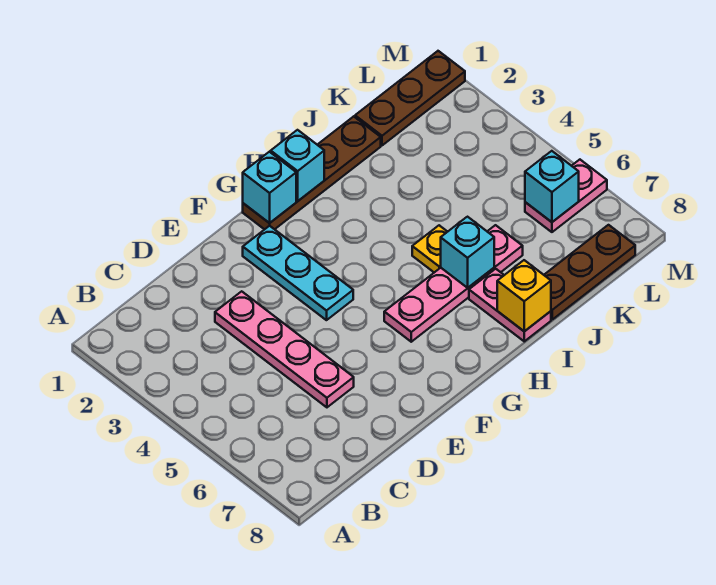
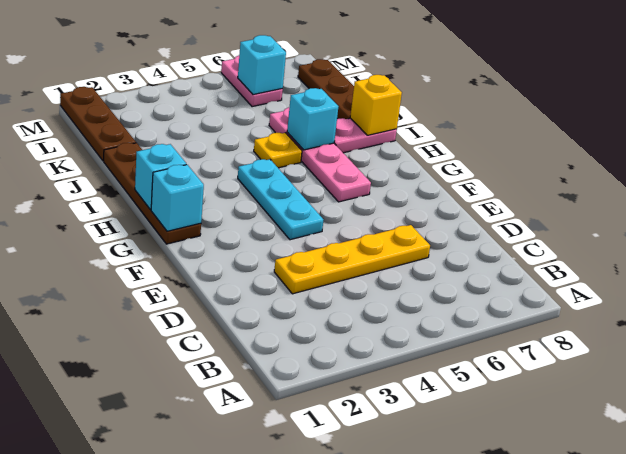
pink plate D3:D6 level 1 -> yellow plate D3:D6 level 1
cyan plate F2:F4 level 1 -> cyan plate F4:H4 level 1

